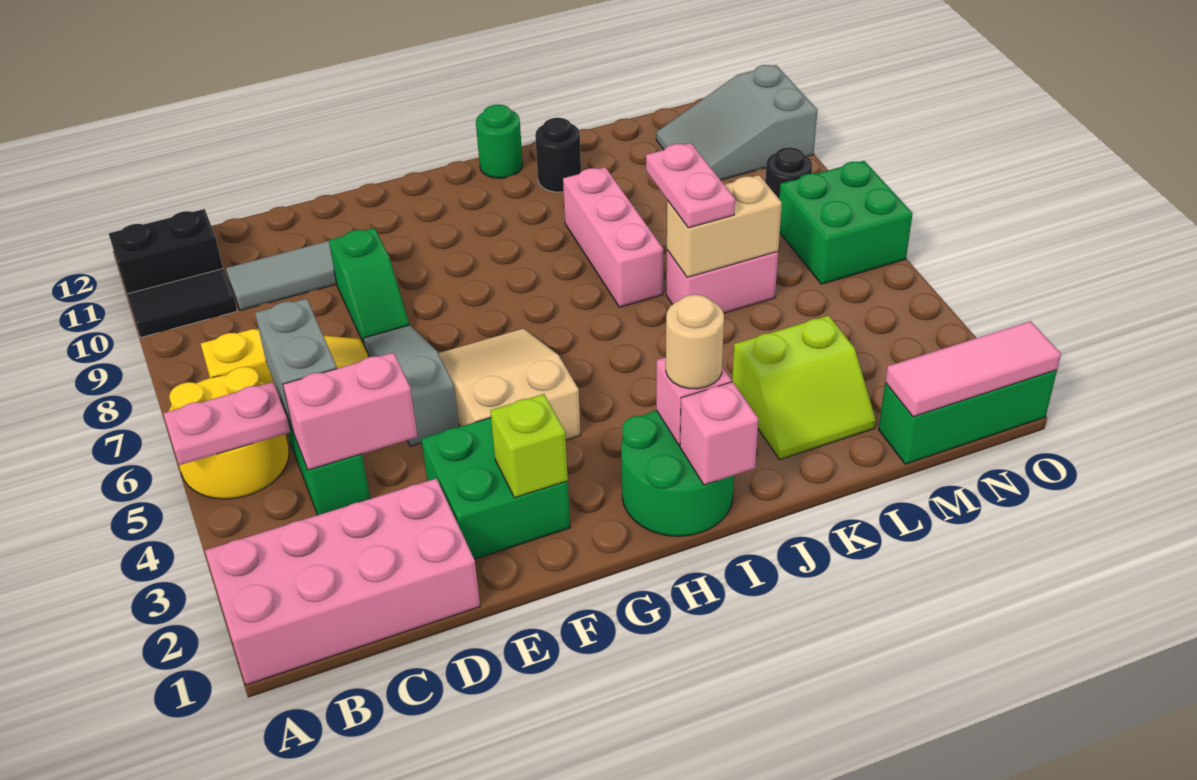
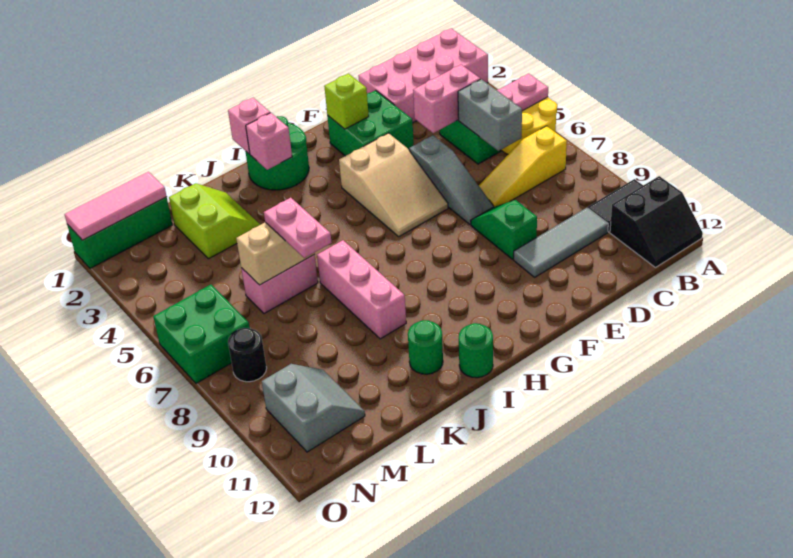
tan round brick I2 level 3 -> none
black round brick J11 level 1 -> green round brick J11 level 1
lime slope K2:L3 level 1 top 3 -> lime slope K2:L3 level 1 top L
grey slope M10:O11 level 1 top O -> grey slope M10:N11 level 1 top N

